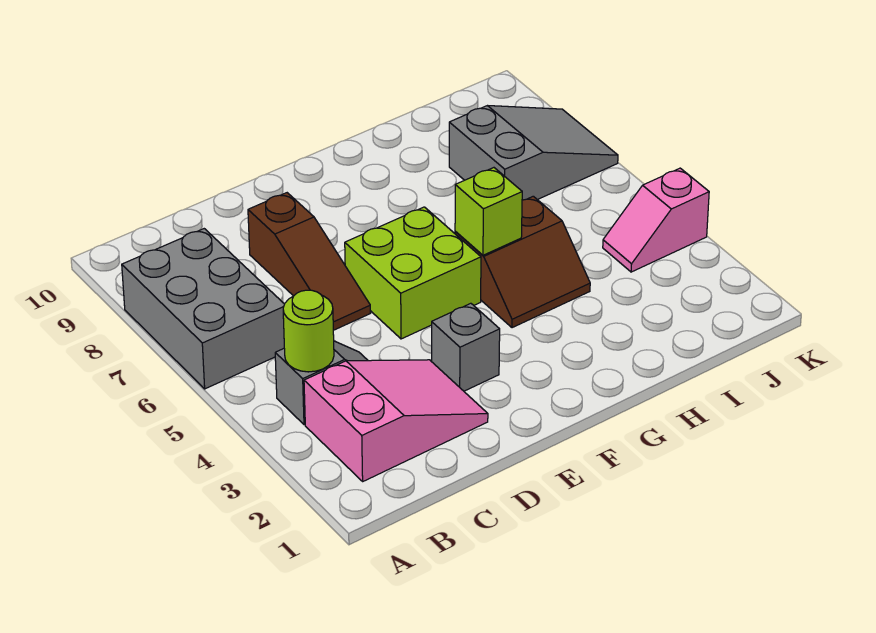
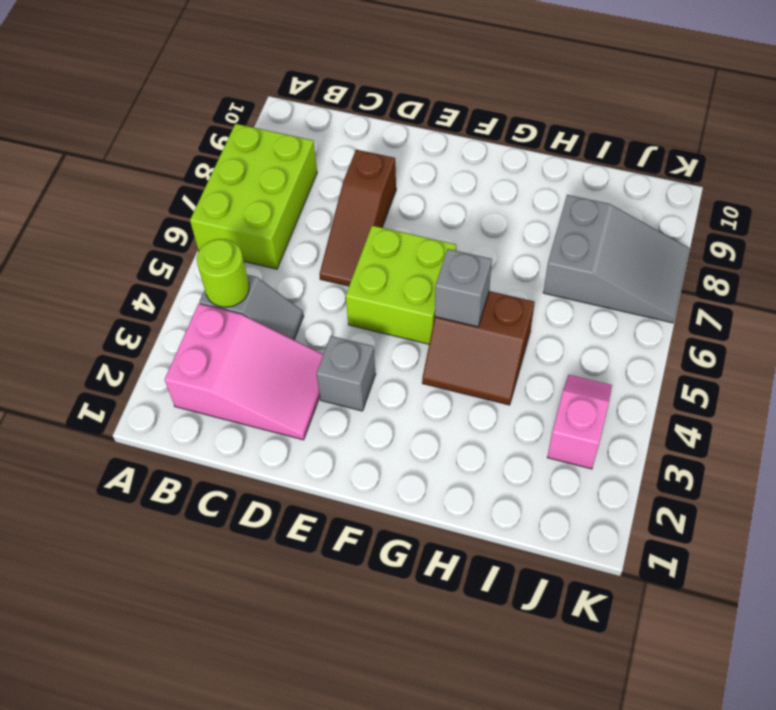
grey brick A6:B8 level 1 -> lime brick A6:B8 level 1
lime brick G5 level 2 -> grey brick G5 level 2
pink slope J4:K4 level 1 top K -> pink slope J3:J4 level 1 top 3

